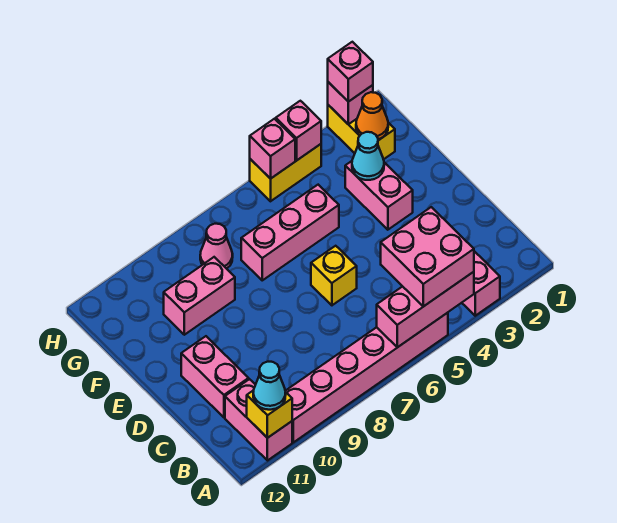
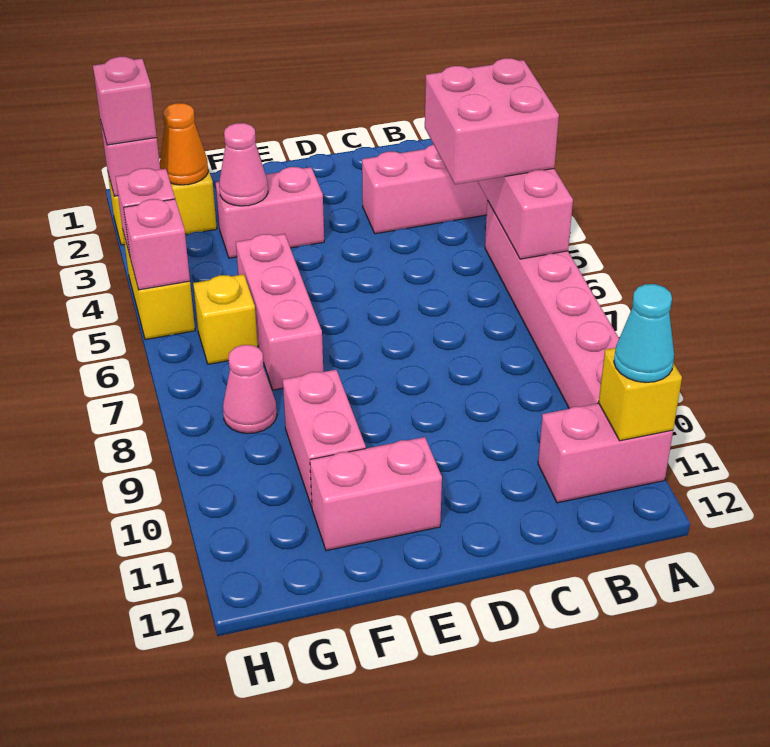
pink brick C11:D11 level 1 -> pink brick E11:F11 level 1
yellow brick D6 level 1 -> yellow brick G6 level 1
cyan cone F3 level 2 -> pink cone F3 level 2

